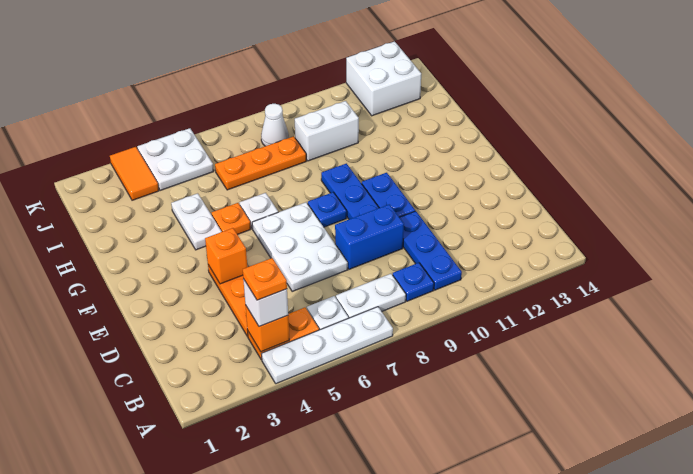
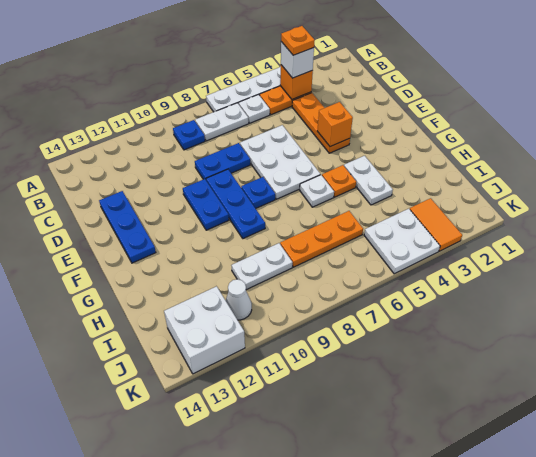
blue plate B10:D10 level 1 -> blue plate D13:F13 level 1
blue brick D8:D9 level 1 -> blue plate D8:D9 level 1
white brick I9:I10 level 1 -> white plate I9:I10 level 1
white cone J8 level 1 -> white cone J11 level 1

